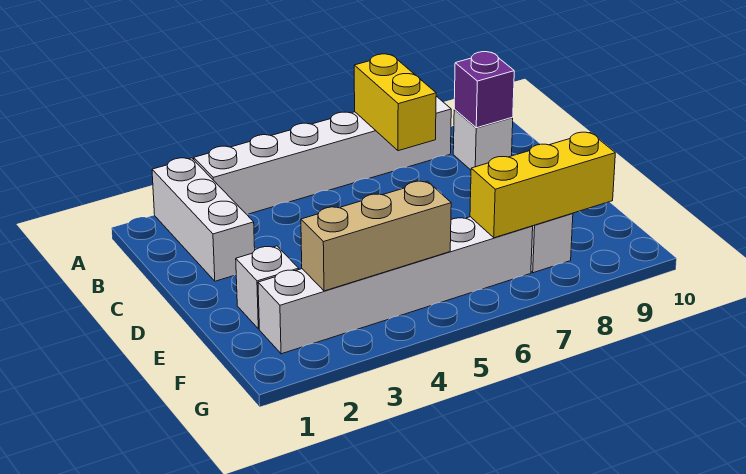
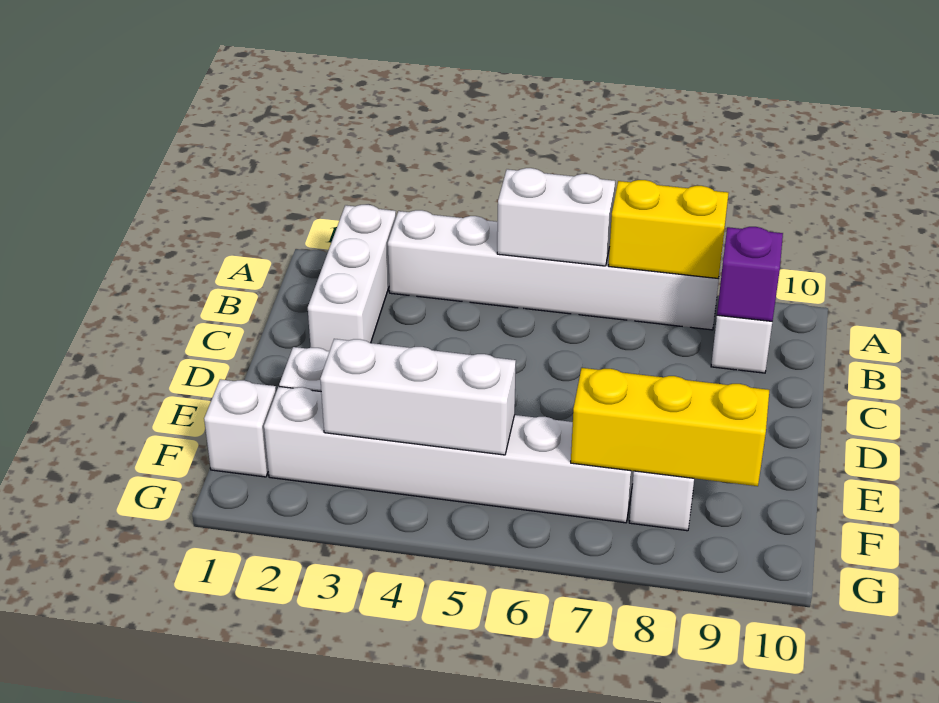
none -> white brick A5:A6 level 2
yellow brick A7:B7 level 2 -> yellow brick A7:A8 level 2
none -> white brick F1 level 1
tan brick F3:F5 level 2 -> white brick F3:F5 level 2

